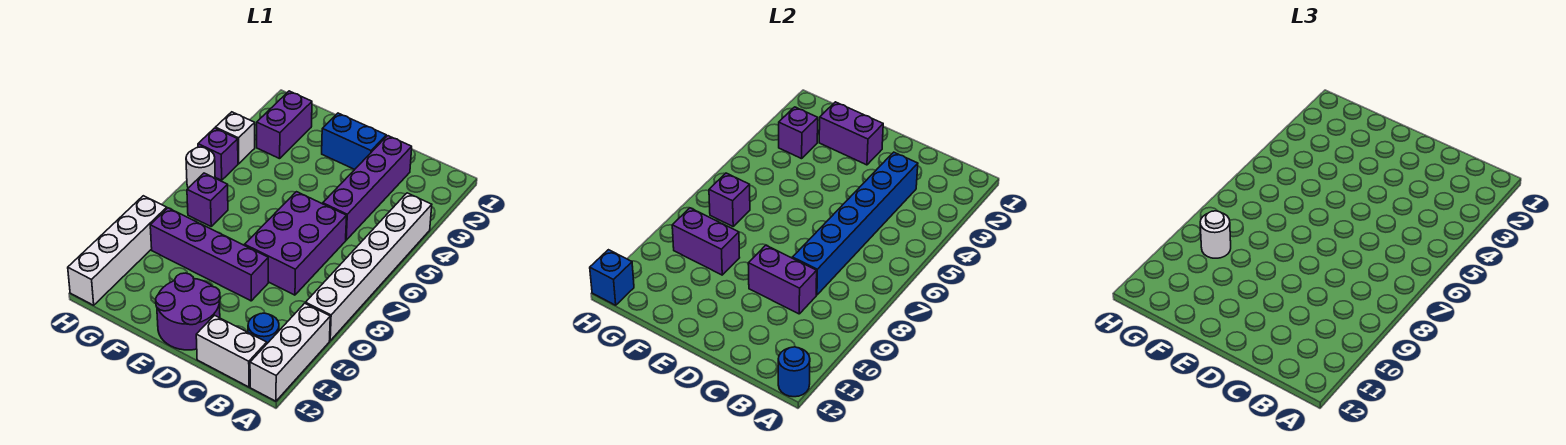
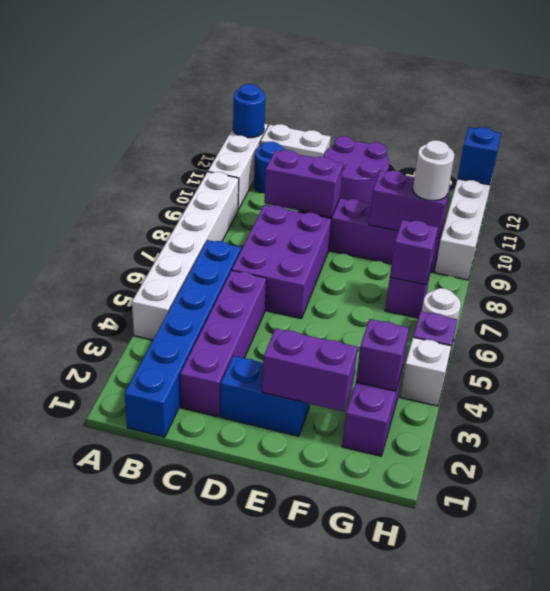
blue brick C3:C8 level 2 -> blue brick B1:B6 level 1

